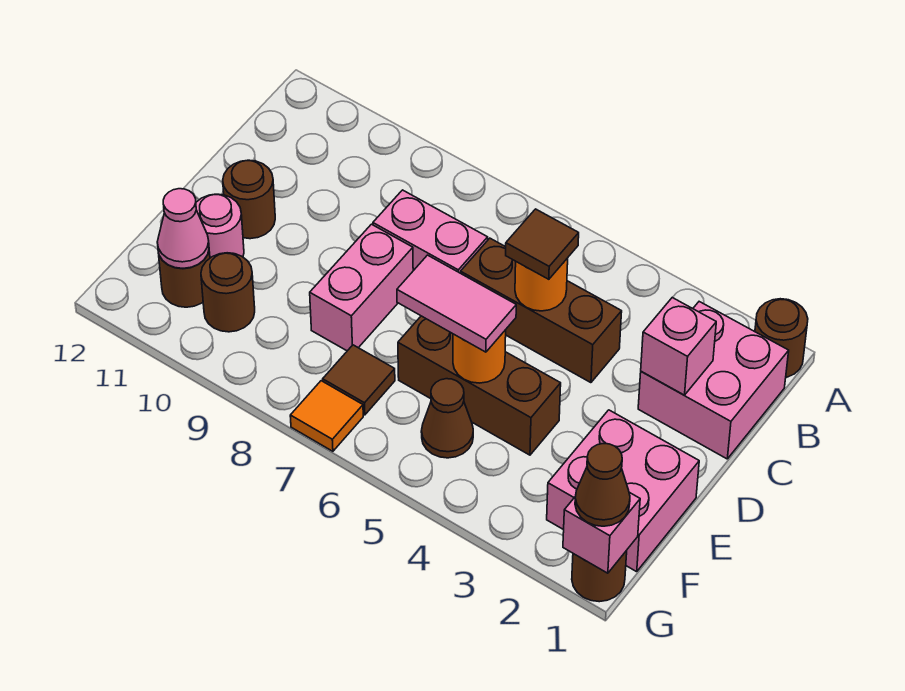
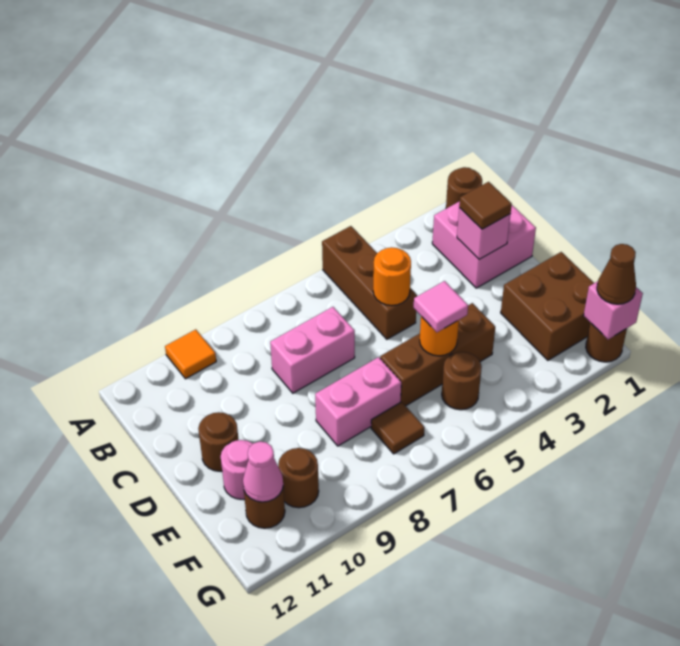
brown brick C4:C6 level 1 -> brown brick A5:C5 level 1
brown tile C5 level 3 -> brown tile C2 level 3
pink brick D8:E8 level 1 -> pink brick E7:E8 level 1
pink brick E1:F2 level 1 -> brown brick E1:F2 level 1
pink tile E5:E6 level 3 -> pink tile E5 level 3
brown cone F5 level 1 -> brown round brick F5 level 1
orange tile G7 level 1 -> orange tile A10 level 1

